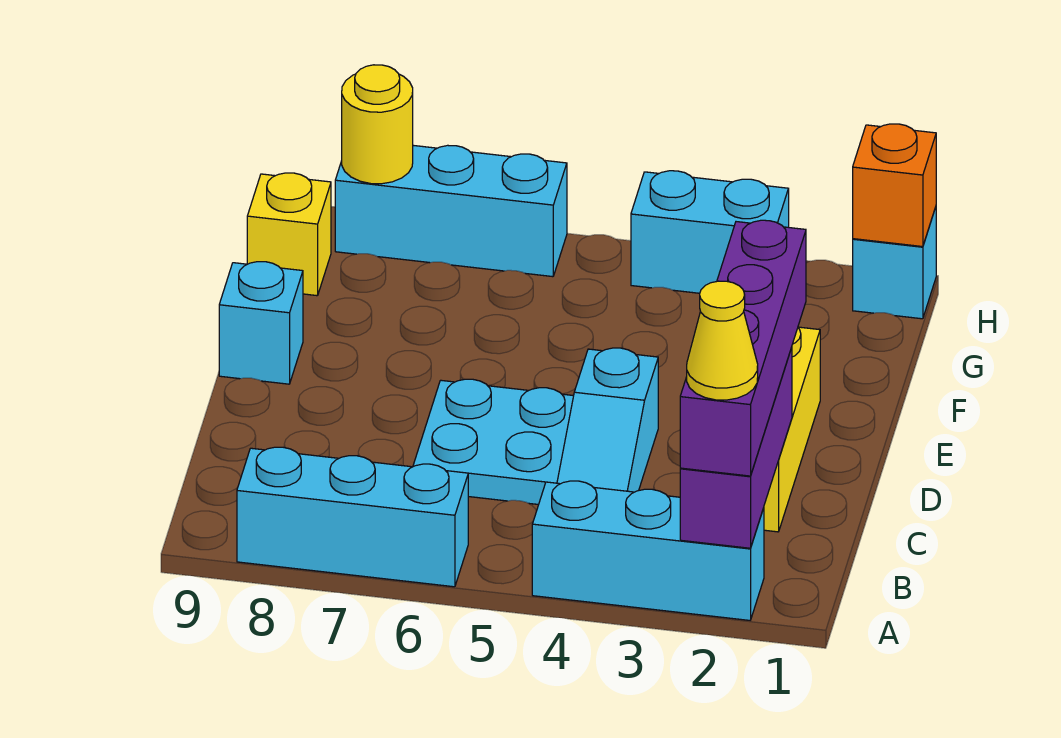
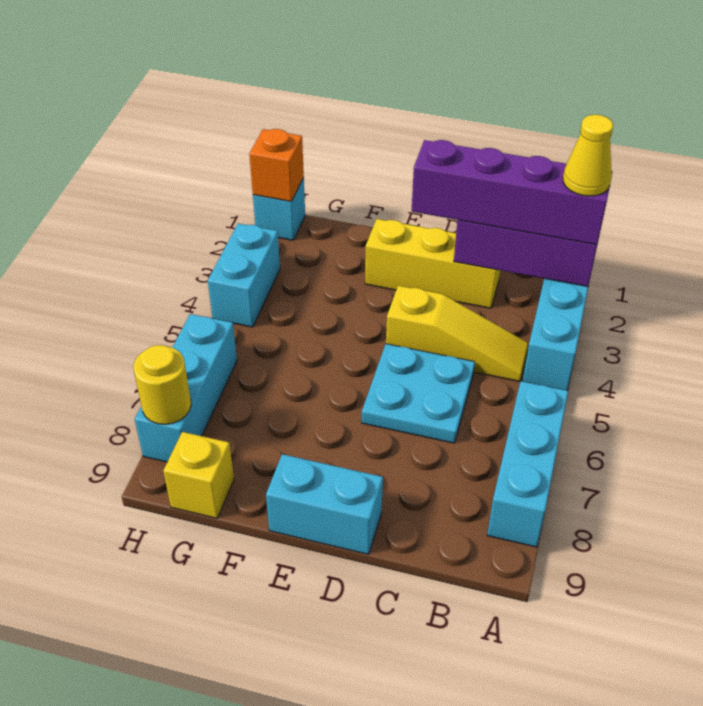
cyan slope B4:D4 level 1 top D -> yellow slope B4:D4 level 1 top D
cyan brick E9 level 1 -> cyan brick D9:E9 level 1

